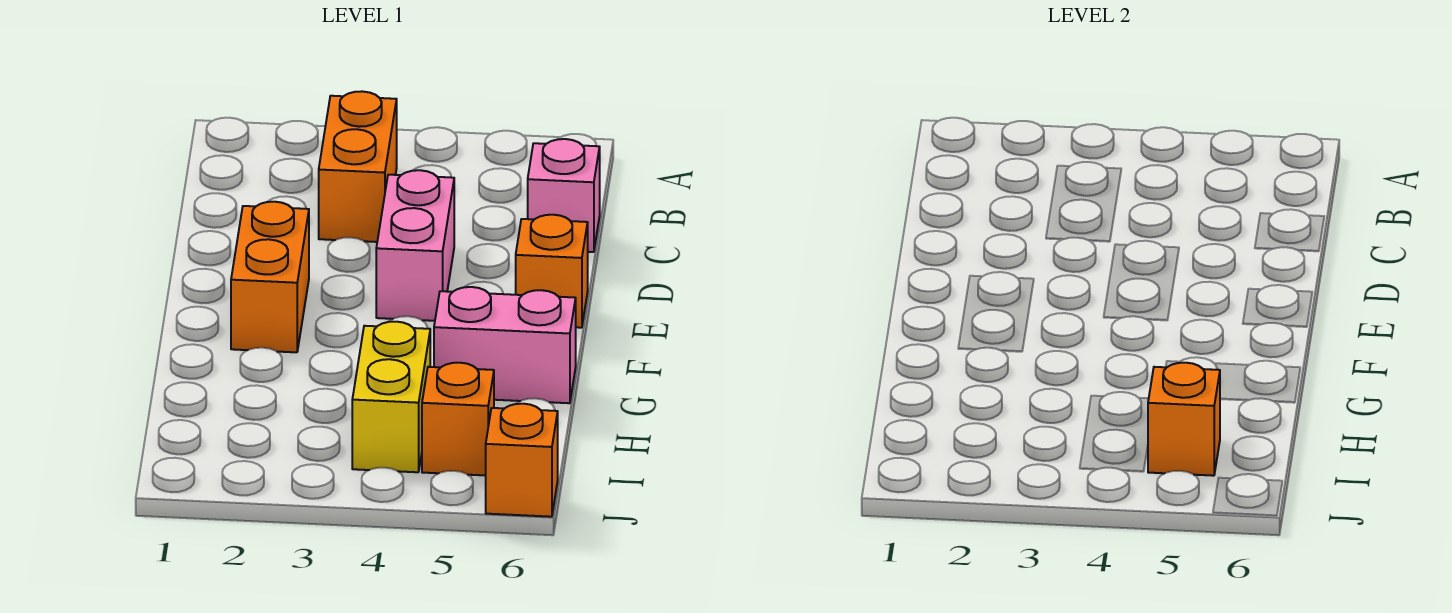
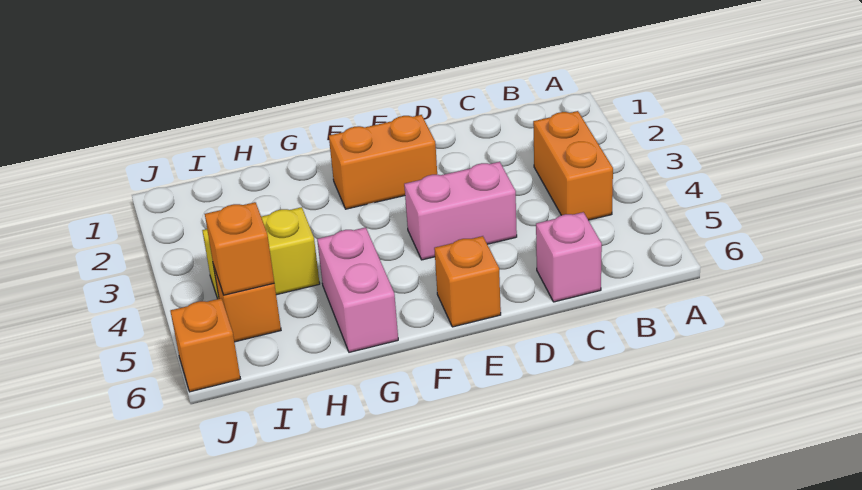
orange brick B3:C3 level 1 -> orange brick B3:B4 level 1

